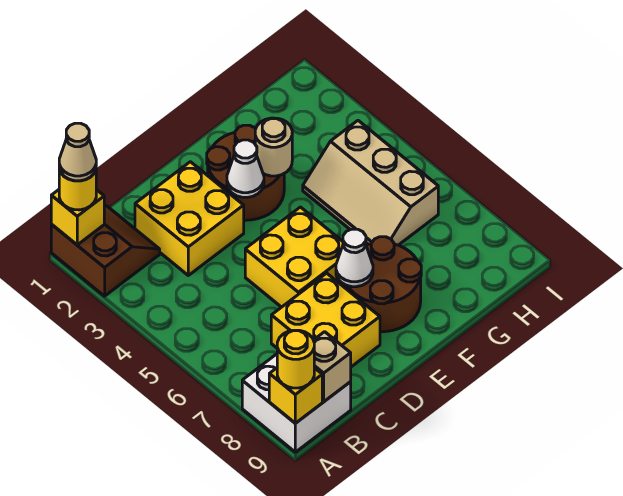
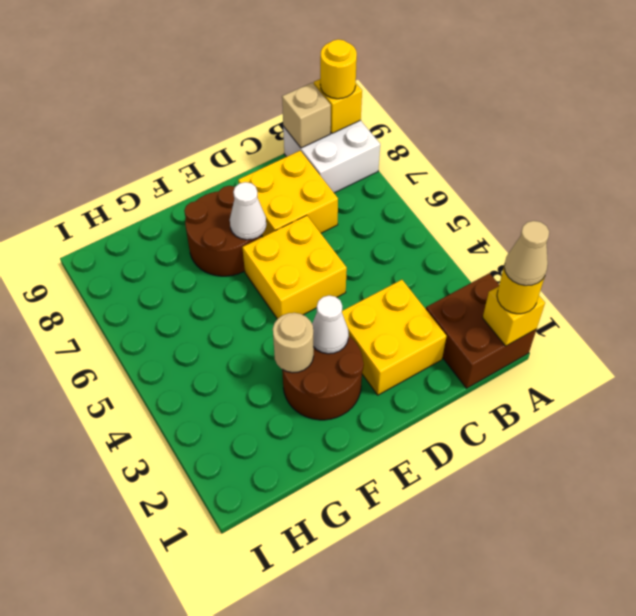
brown slope A1:B2 level 1 top A -> brown brick A1:B2 level 1
tan slope G4:H6 level 1 top H -> none

